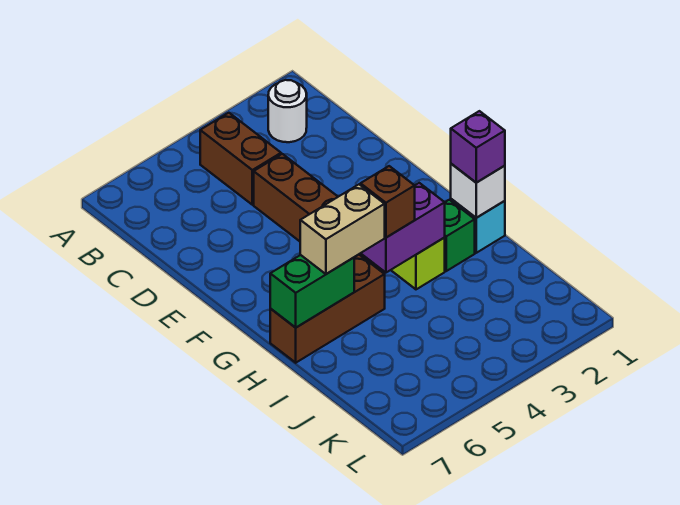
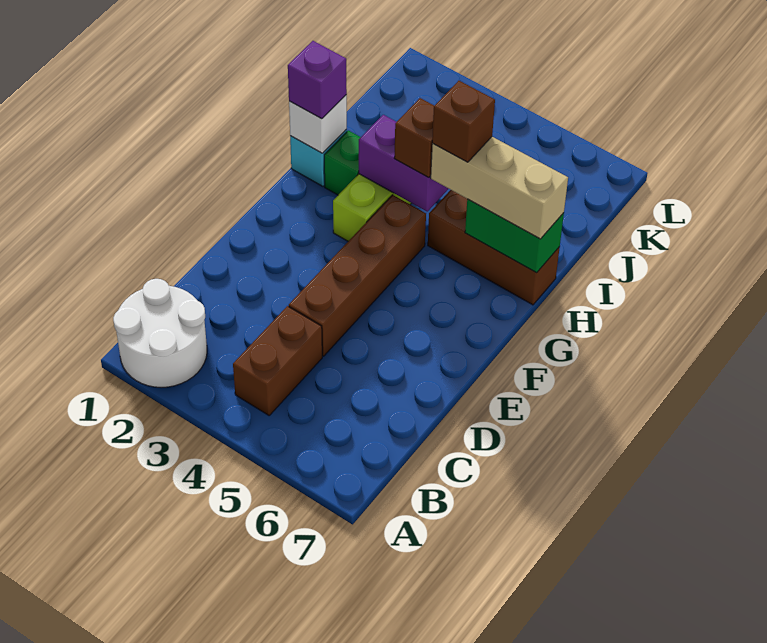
white round brick B2 level 1 -> white round brick A1:B2 level 1
tan brick H5:H6 level 3 -> tan brick H5:H7 level 3
none -> brown brick H5 level 4

